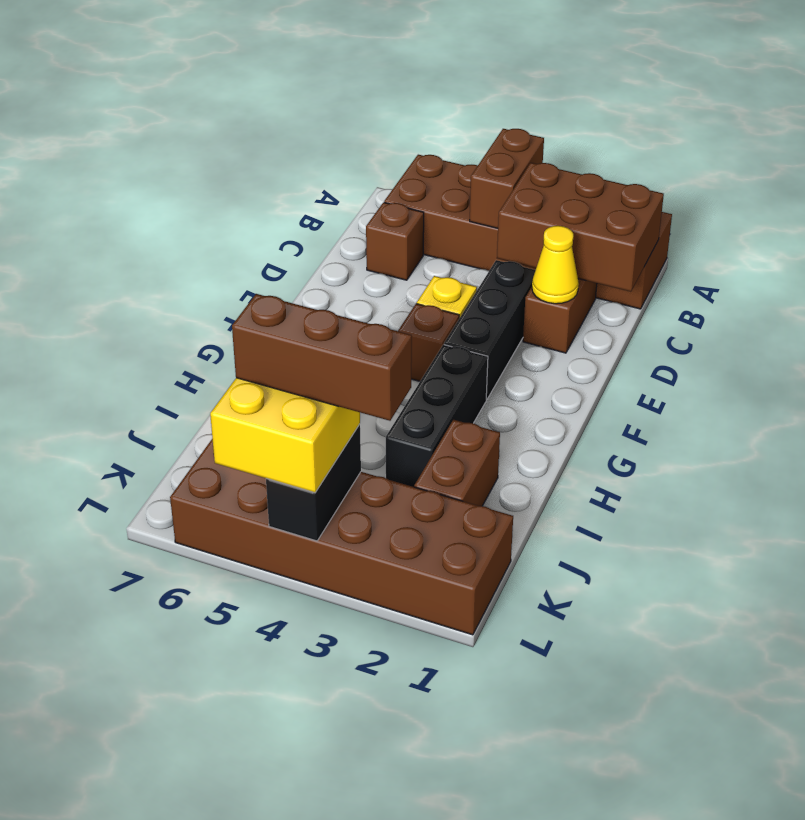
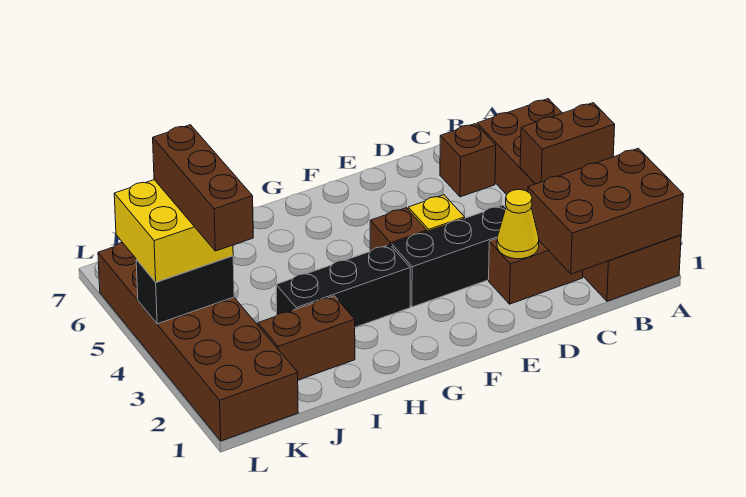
brown brick B1:C3 level 2 -> brown brick A1:C2 level 2

